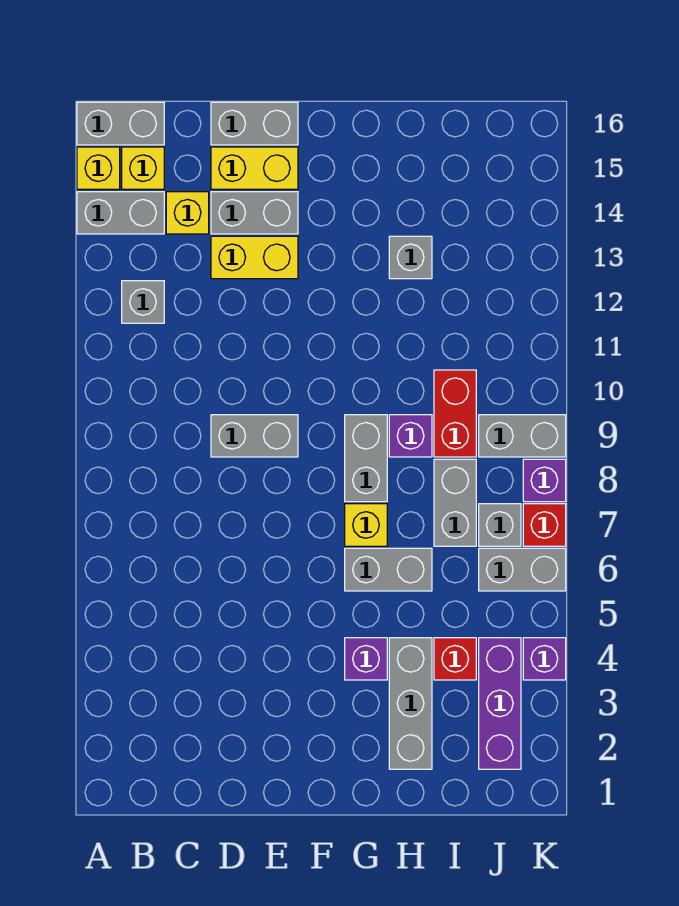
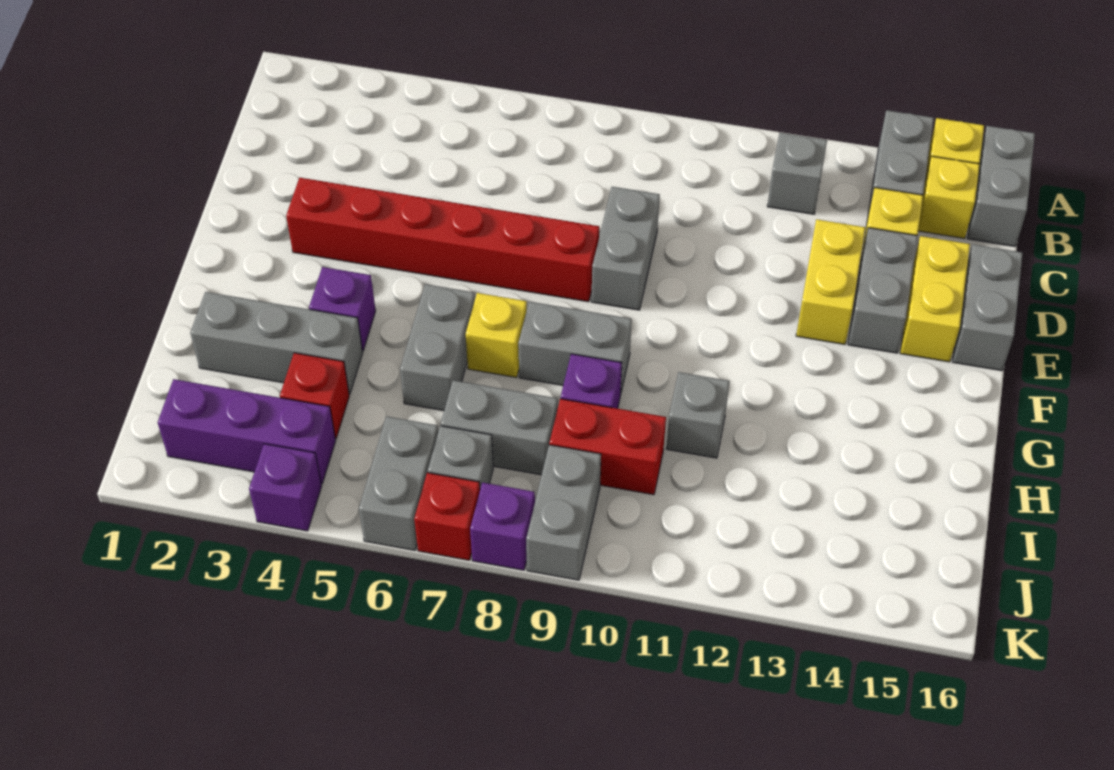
none -> red brick E3:E8 level 1
grey brick H13 level 1 -> grey brick H11 level 1

